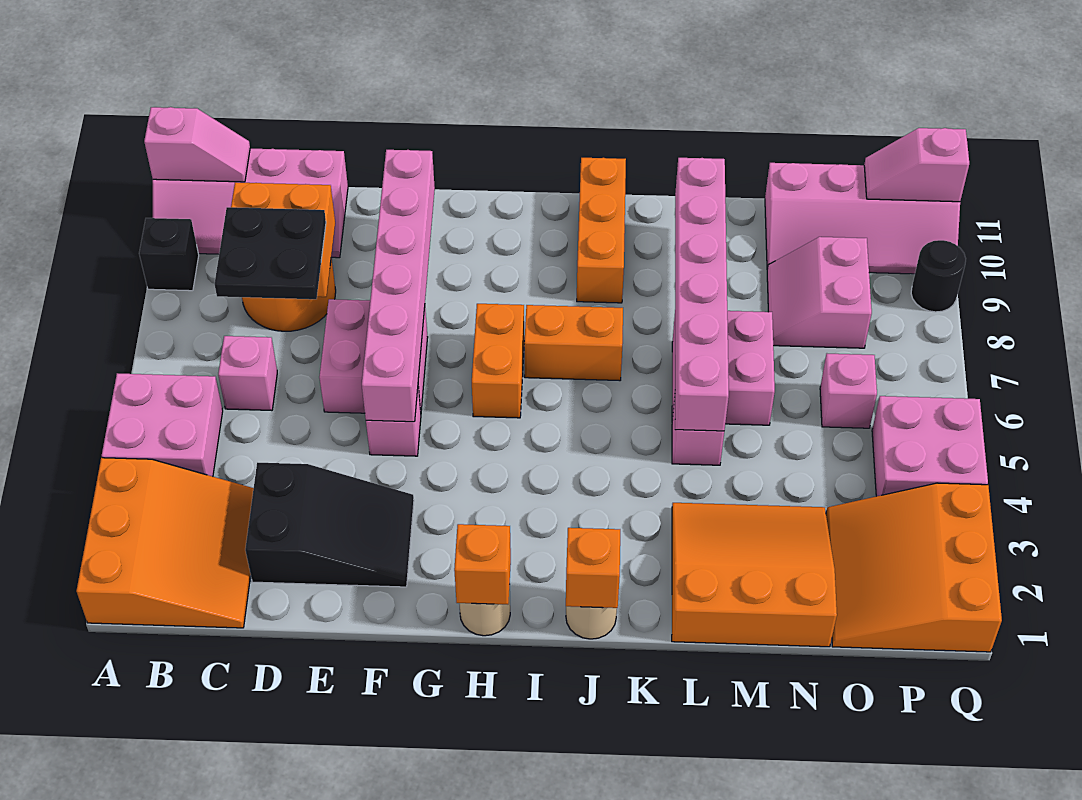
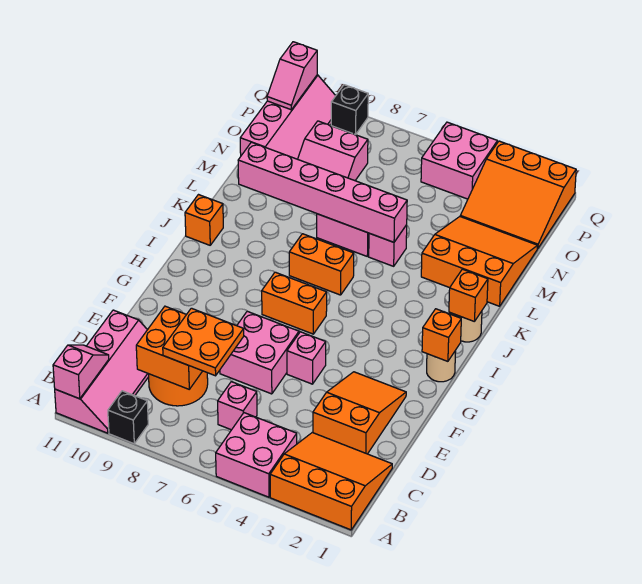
black plate C7:D8 level 3 -> orange plate C7:D8 level 3
black slope D2:F3 level 1 top D -> orange slope D2:F3 level 1 top D
pink brick F5:F10 level 2 -> none
orange brick I7:J7 level 1 -> orange brick J6:J7 level 1
orange brick J9:J11 level 1 -> orange brick J11 level 1
orange slope L1:N3 level 1 top 1 -> orange slope L1:N3 level 1 top L
pink brick O6 level 1 -> none
black round brick Q9 level 1 -> black brick Q9 level 1

